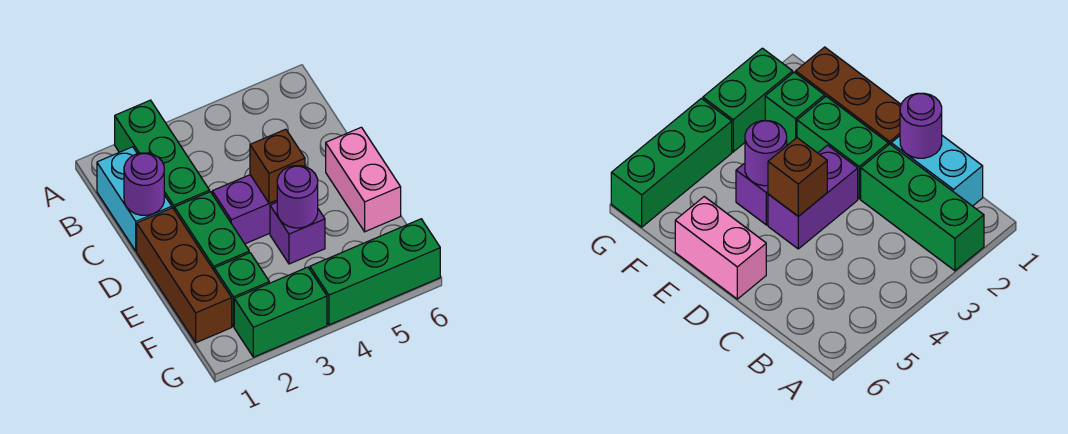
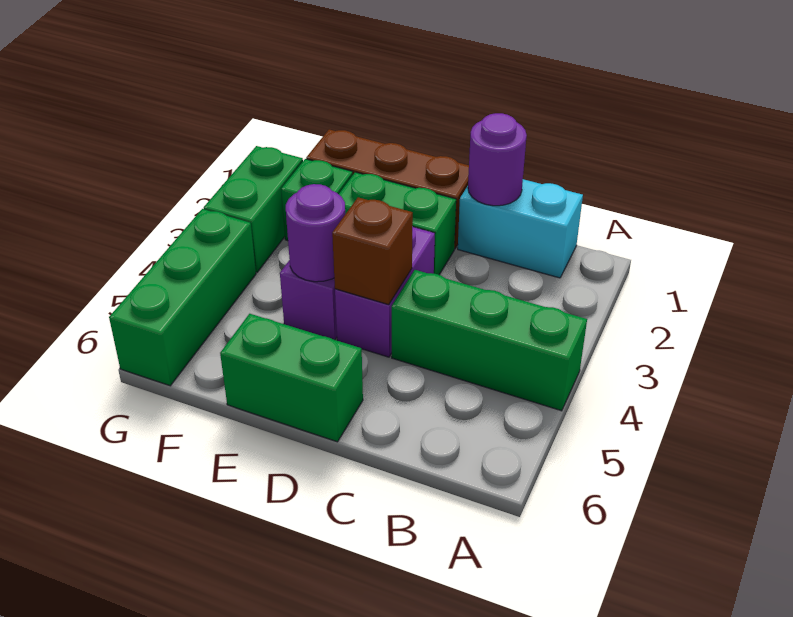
green brick A2:C2 level 1 -> green brick A4:C4 level 1
pink brick D6:E6 level 1 -> green brick D6:E6 level 1

